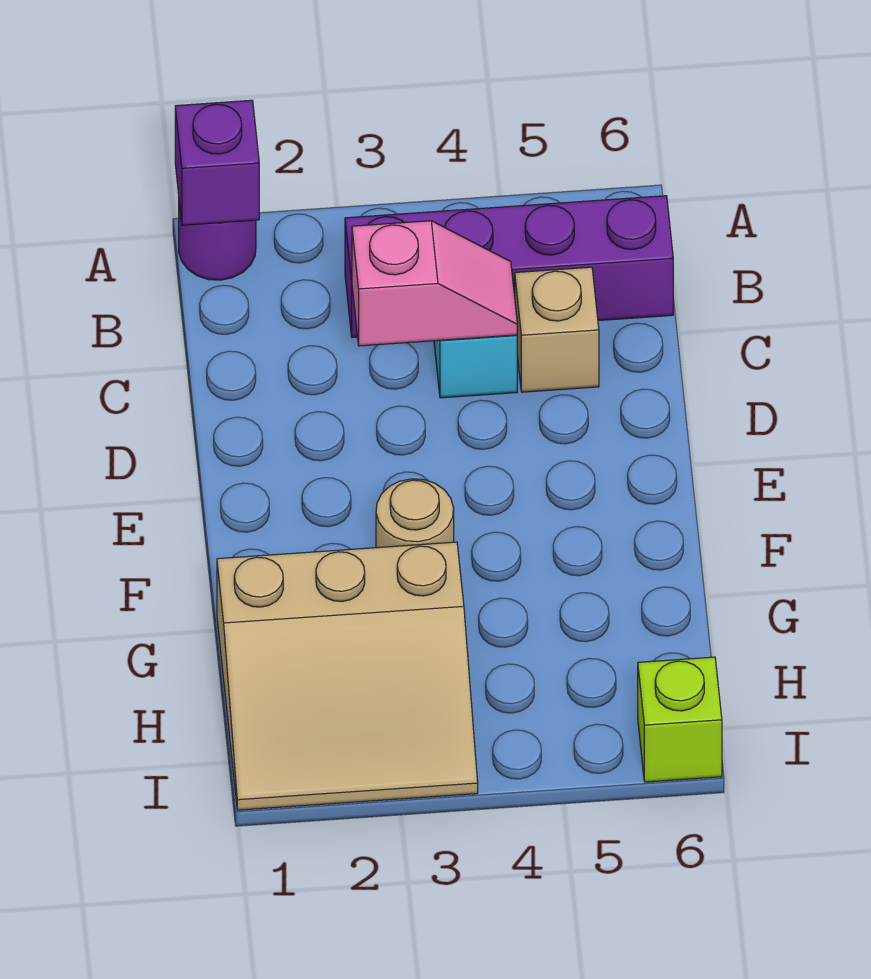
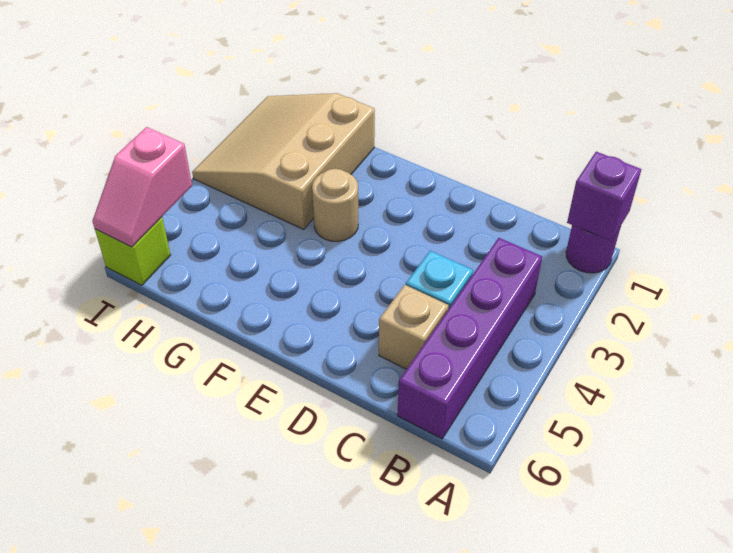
pink slope C3:C4 level 2 top 3 -> pink slope I5:I6 level 2 top 5

